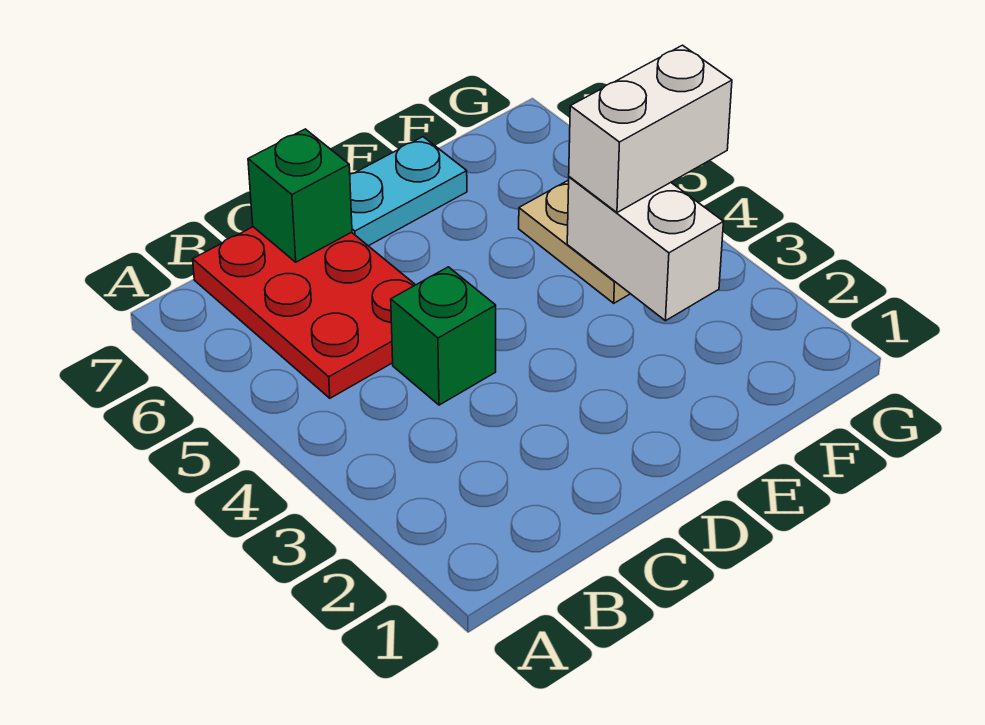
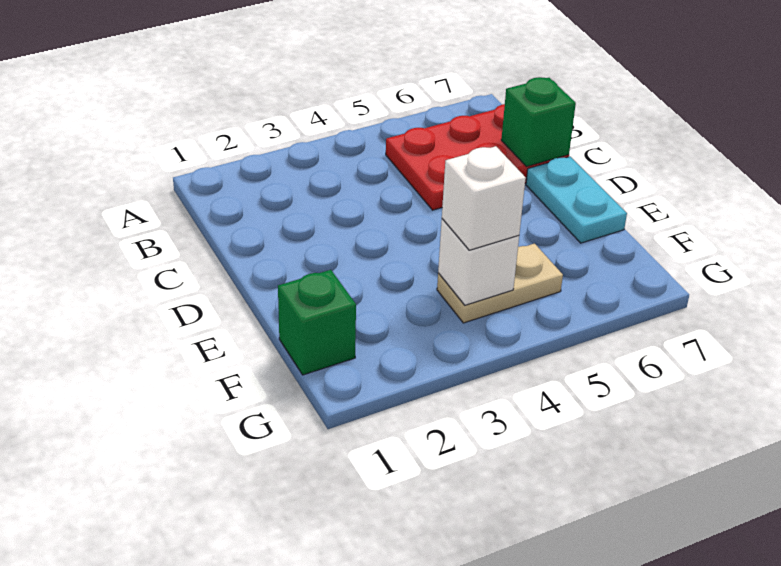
green brick C4 level 1 -> green brick F1 level 1
white brick F3:F4 level 2 -> white brick F4 level 2
white brick F4:G4 level 3 -> white brick F4 level 3

